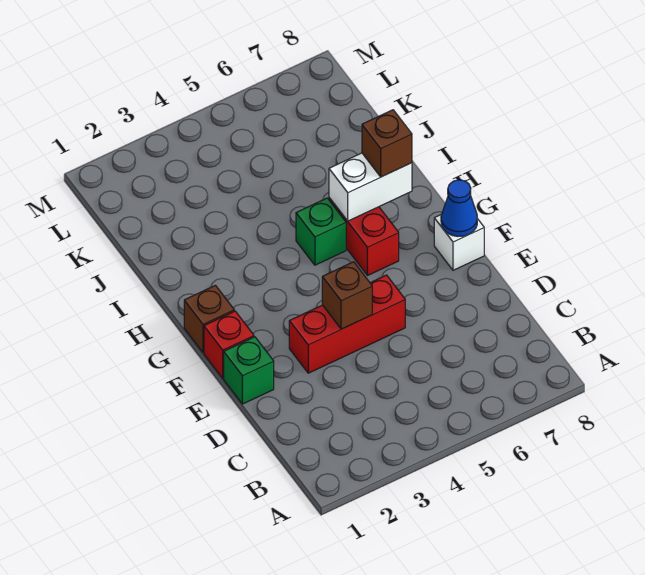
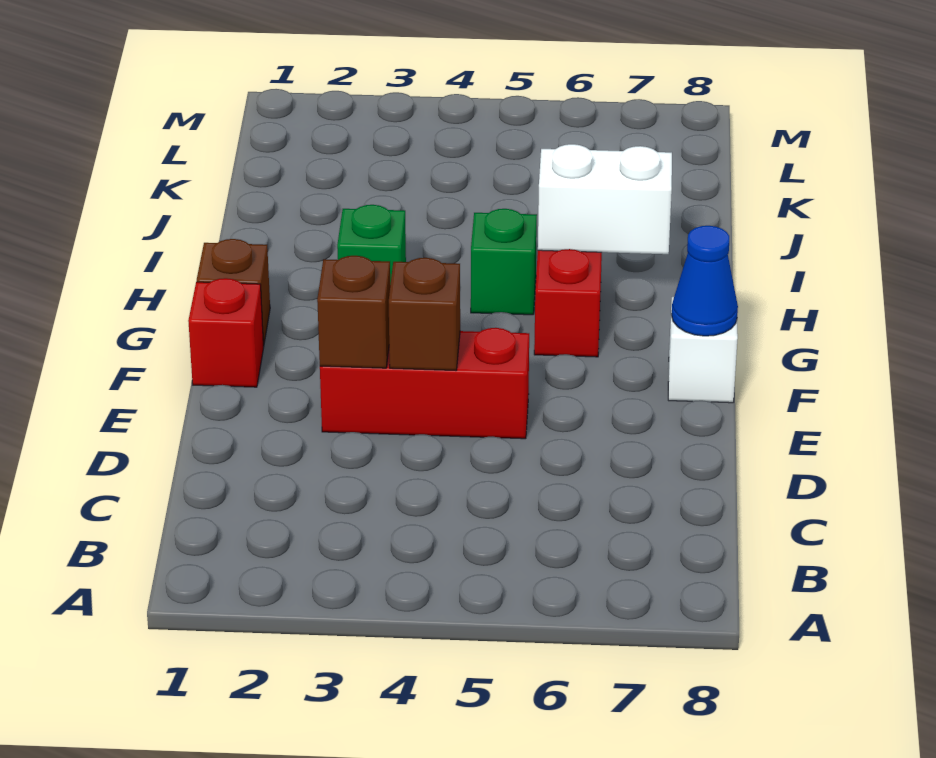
green brick E1 level 1 -> green brick H3 level 1
brown brick H7 level 3 -> brown brick E3 level 2

